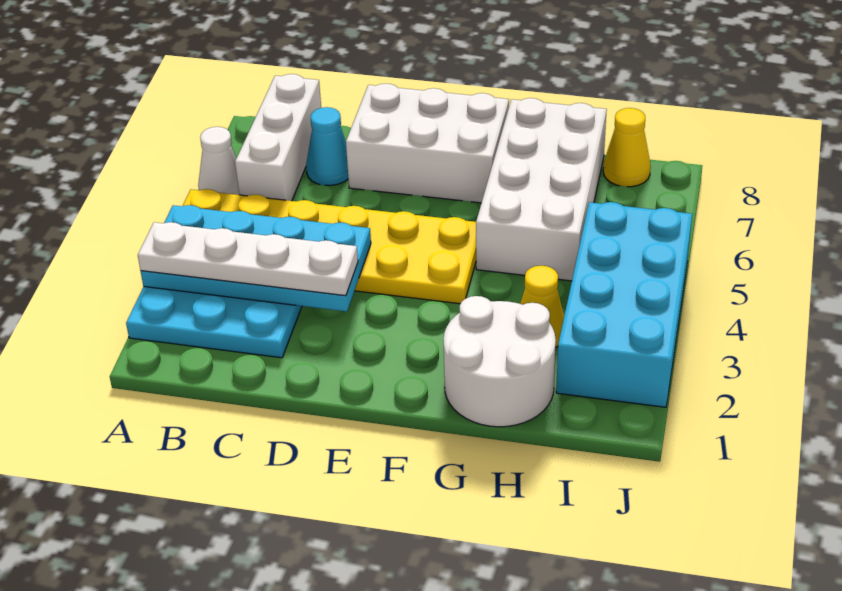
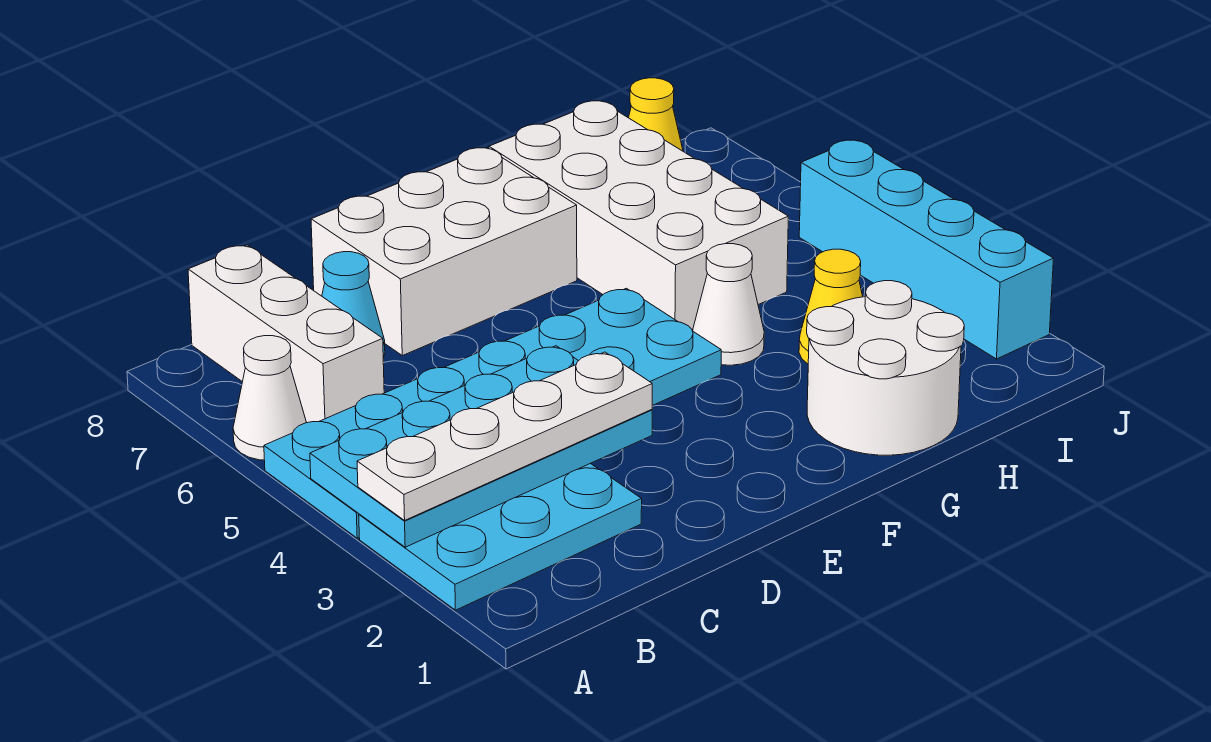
yellow plate A4:F5 level 1 -> cyan plate A4:F5 level 1
none -> white cone G4 level 1
cyan brick I2:J5 level 1 -> cyan brick J2:J5 level 1

